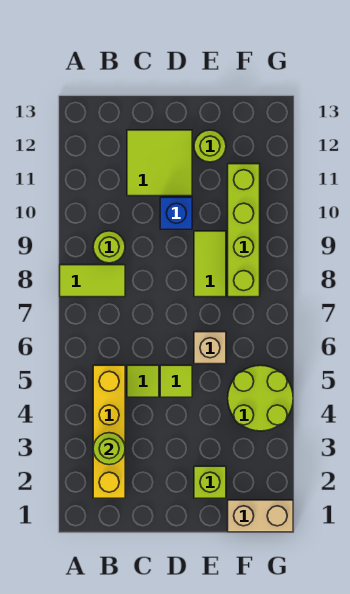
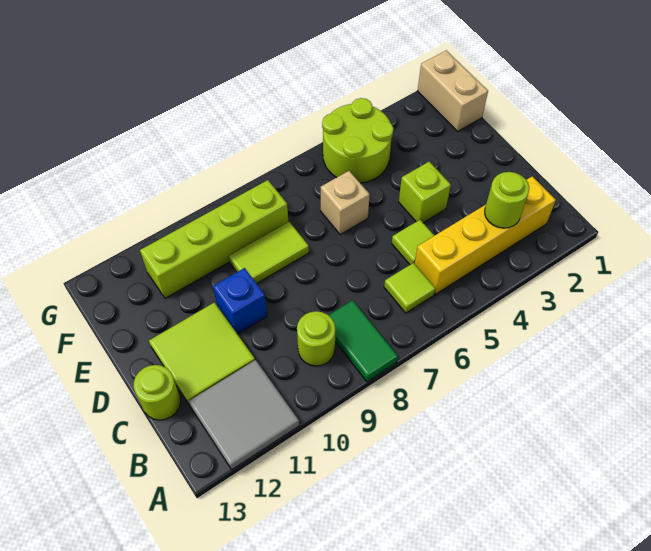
lime tile A8:B8 level 1 -> green tile A8:B8 level 1
none -> grey tile A11:B12 level 1
lime tile D5 level 1 -> lime tile B6 level 1
lime brick E2 level 1 -> lime brick D4 level 1
lime round brick E12 level 1 -> lime round brick C13 level 1

